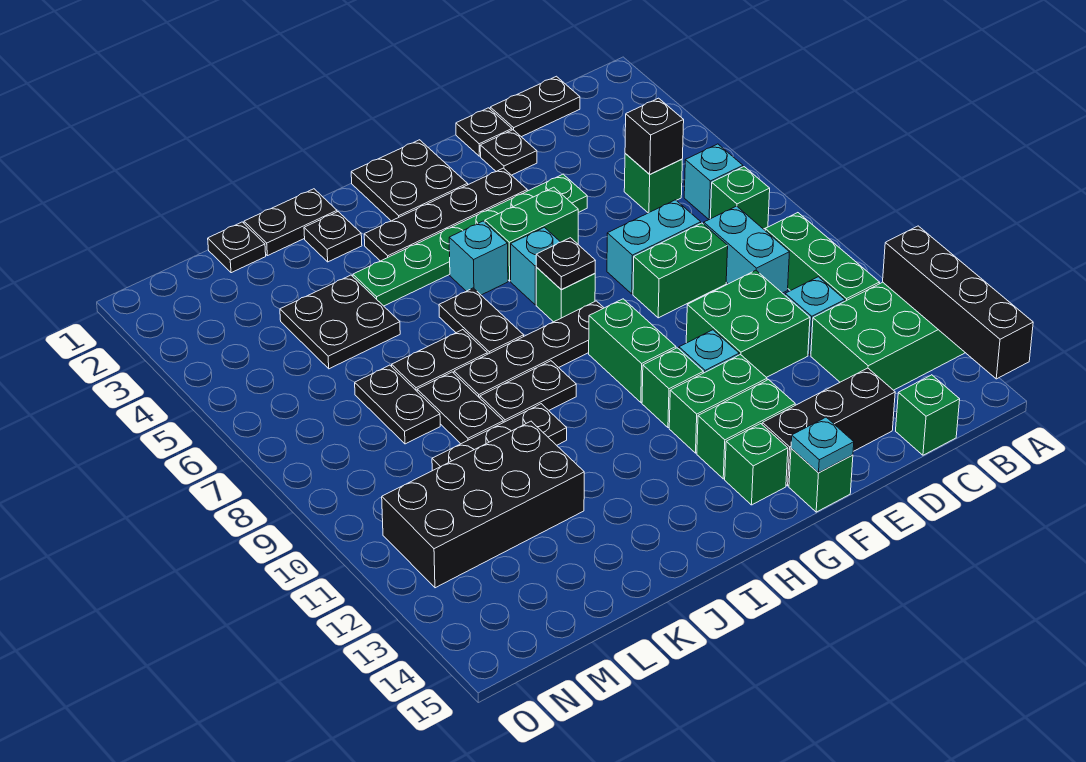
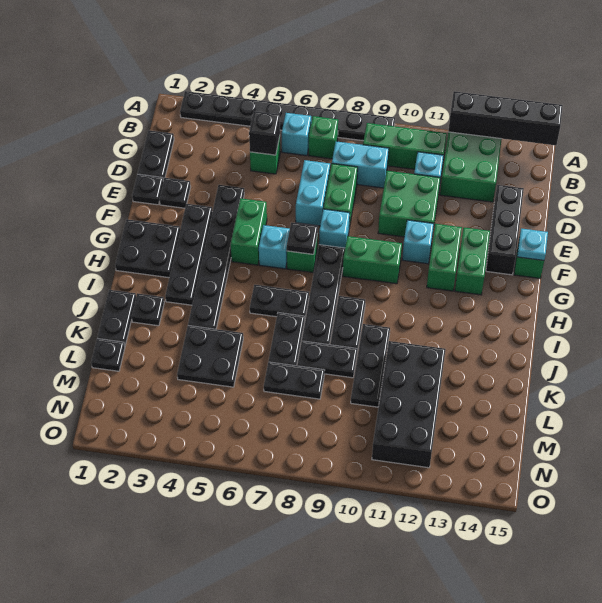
none -> black plate A2:A9 level 1
green brick C15 level 1 -> none
green plate E4:J4 level 1 -> black plate E4:J4 level 1
green brick G11 level 1 -> none
green brick G14 level 1 -> none
cyan brick H5 level 1 -> cyan brick F8 level 1

